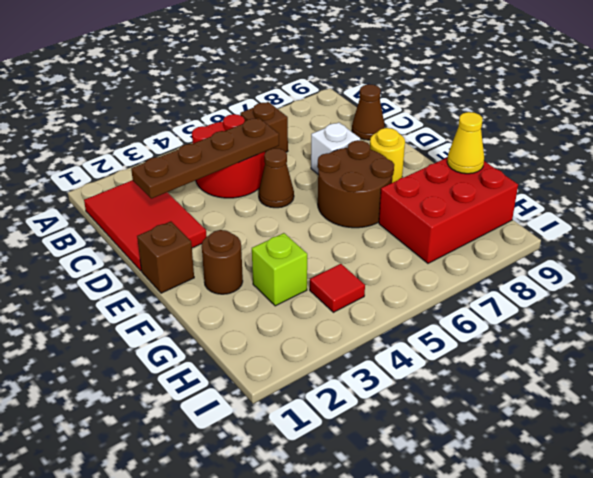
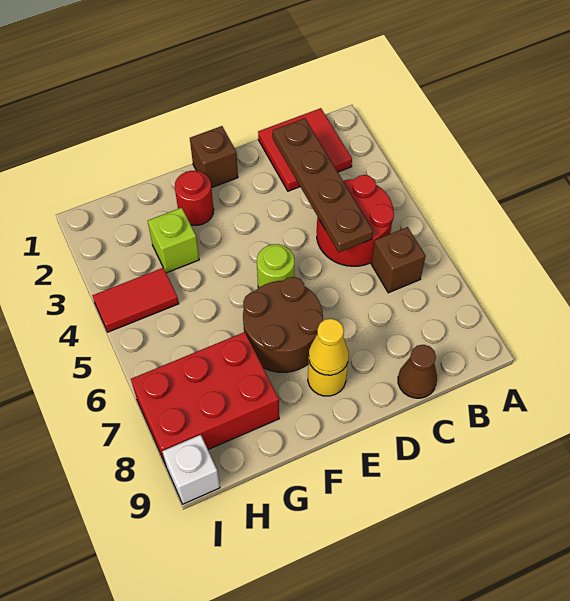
red tile B1:D2 level 1 -> red tile B1:C2 level 1
brown cone D5 level 1 -> none
white brick D7 level 1 -> white brick I9 level 1
none -> lime round brick E5 level 1
brown round brick F2 level 1 -> red round brick F2 level 1
red brick G7:H9 level 1 -> red brick G7:I8 level 1
yellow cone G9 level 2 -> yellow cone E8 level 2
red tile H4 level 1 -> red tile H4:I4 level 1

